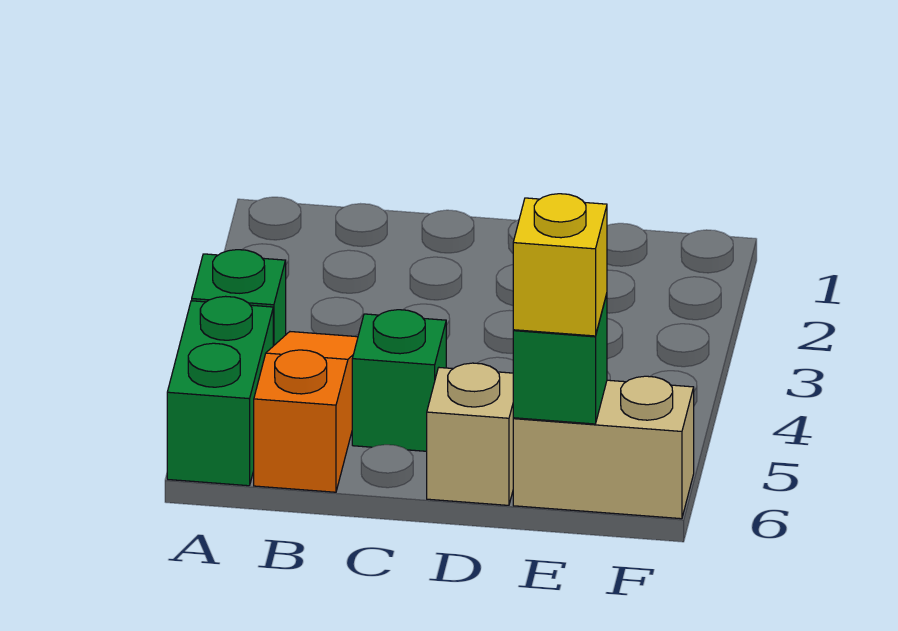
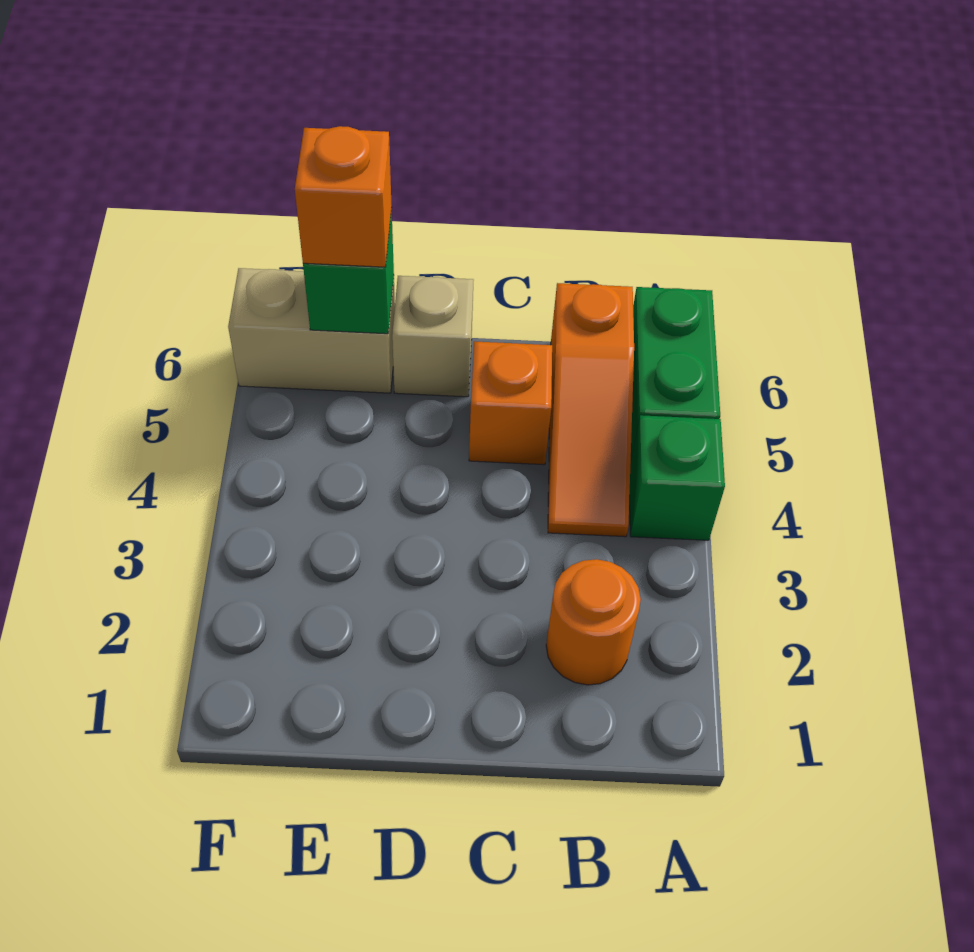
none -> orange round brick B2 level 1
green brick C5 level 1 -> orange brick C5 level 1
yellow brick E6 level 3 -> orange brick E6 level 3

